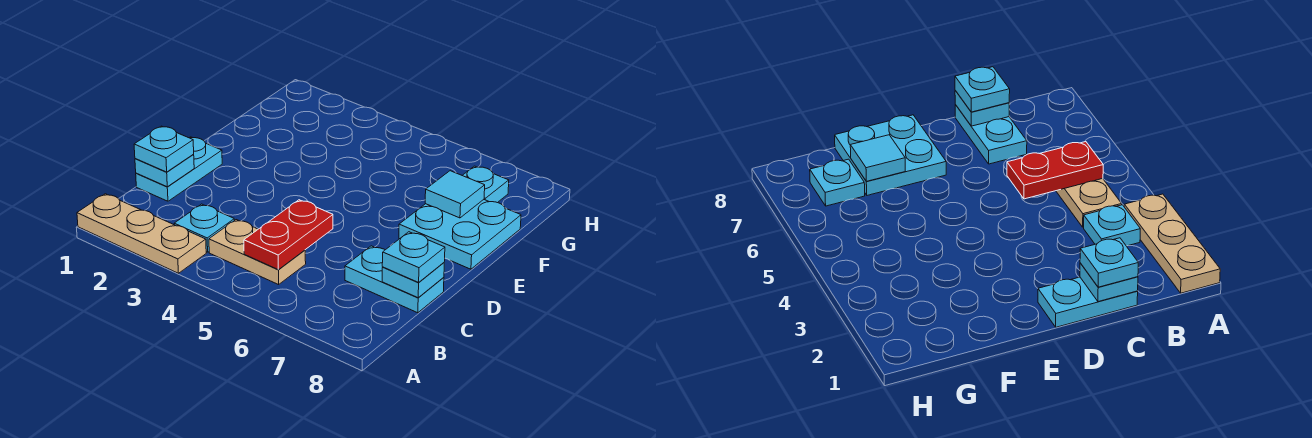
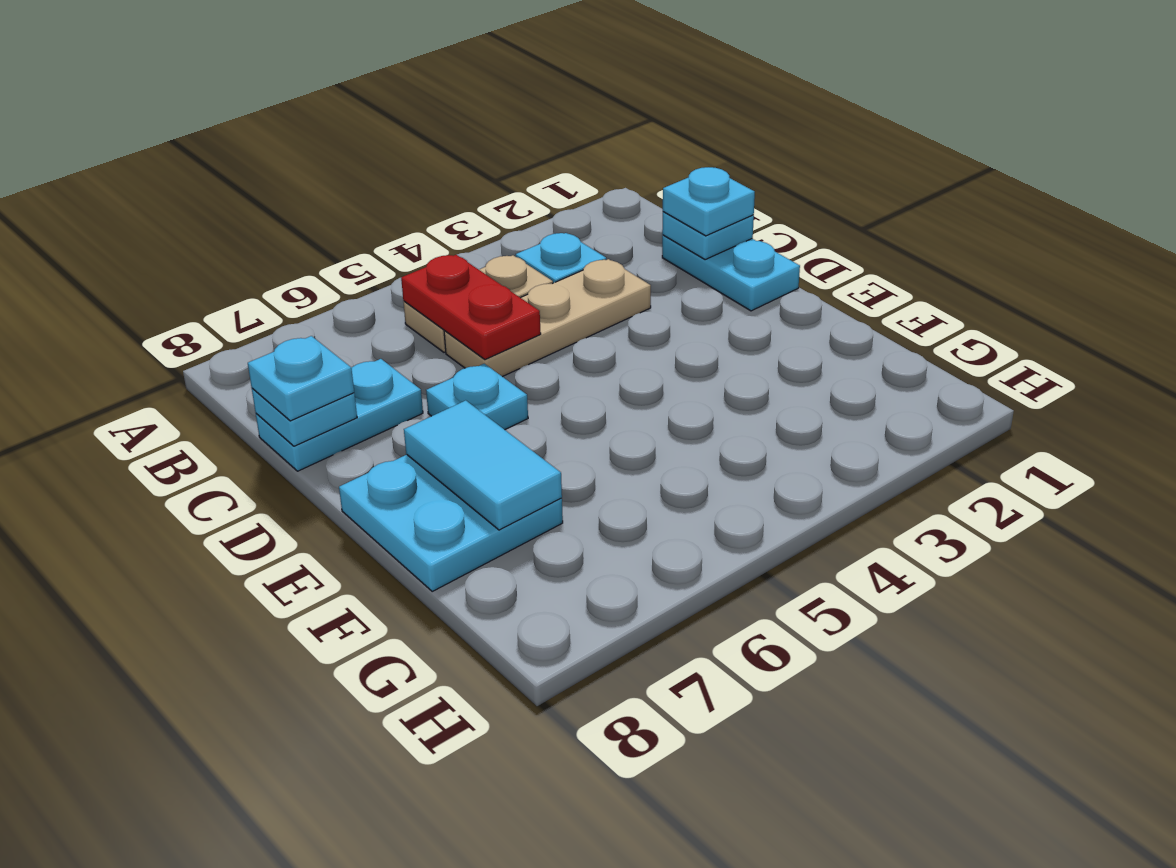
tan plate A1:A3 level 1 -> tan plate C3:C5 level 1
cyan tile F7 level 2 -> cyan tile E7:F7 level 2
cyan plate G7 level 1 -> cyan plate D6 level 1

